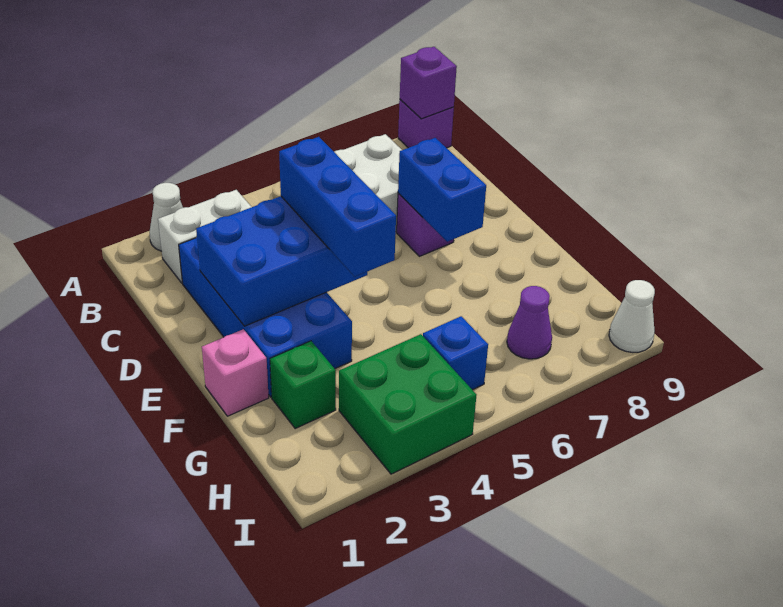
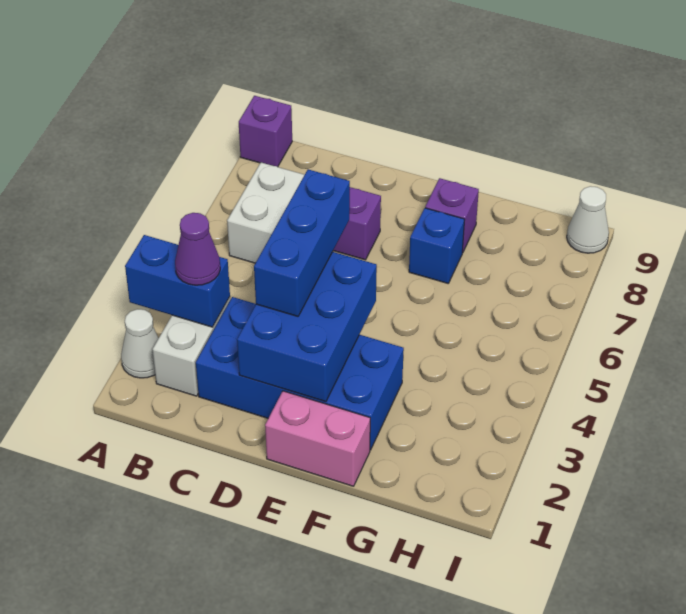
purple brick A9 level 2 -> purple brick F8 level 1
blue brick D4:F4 level 3 -> blue brick D3:D5 level 3
blue brick D7:E7 level 2 -> blue brick A3:B3 level 2
pink brick F1 level 1 -> pink brick E1:F1 level 1
green brick G2 level 1 -> none
green brick H3:I4 level 1 -> none
blue brick H5 level 1 -> blue brick F7 level 1
purple cone H7 level 1 -> purple cone B3 level 3

